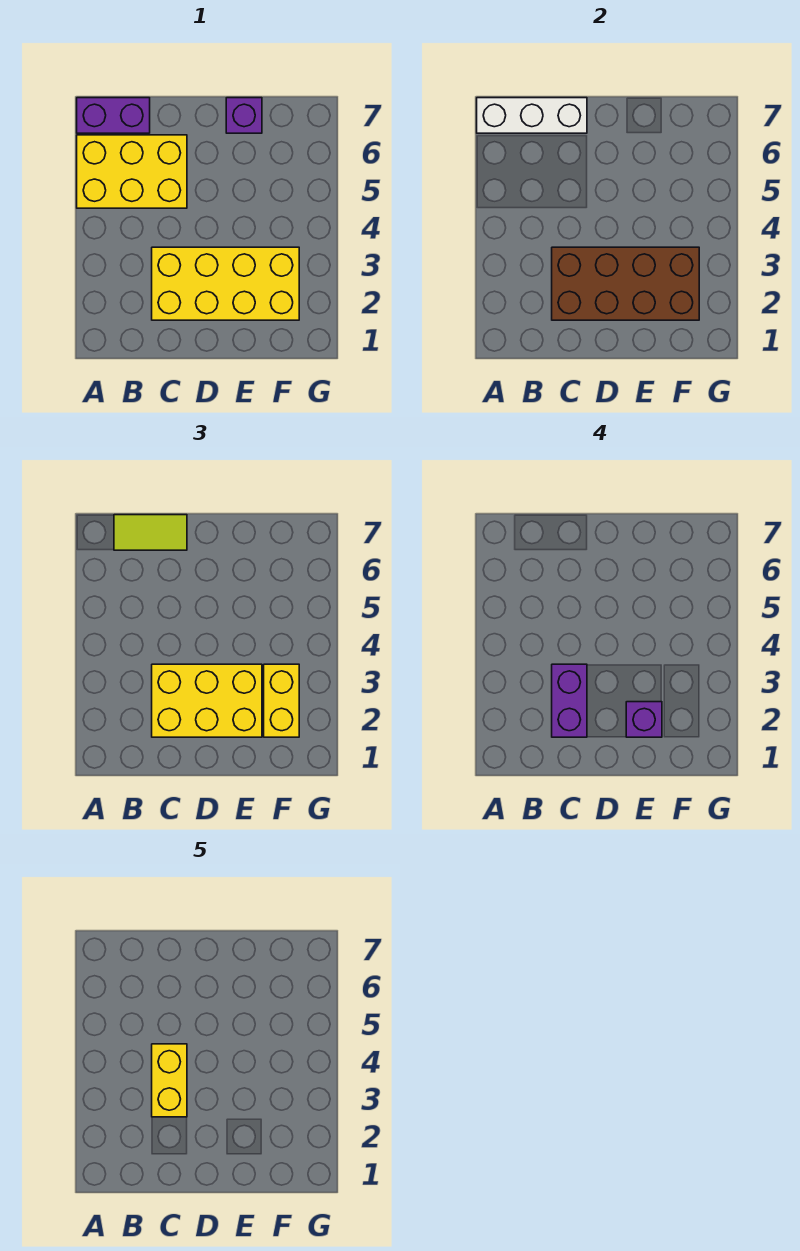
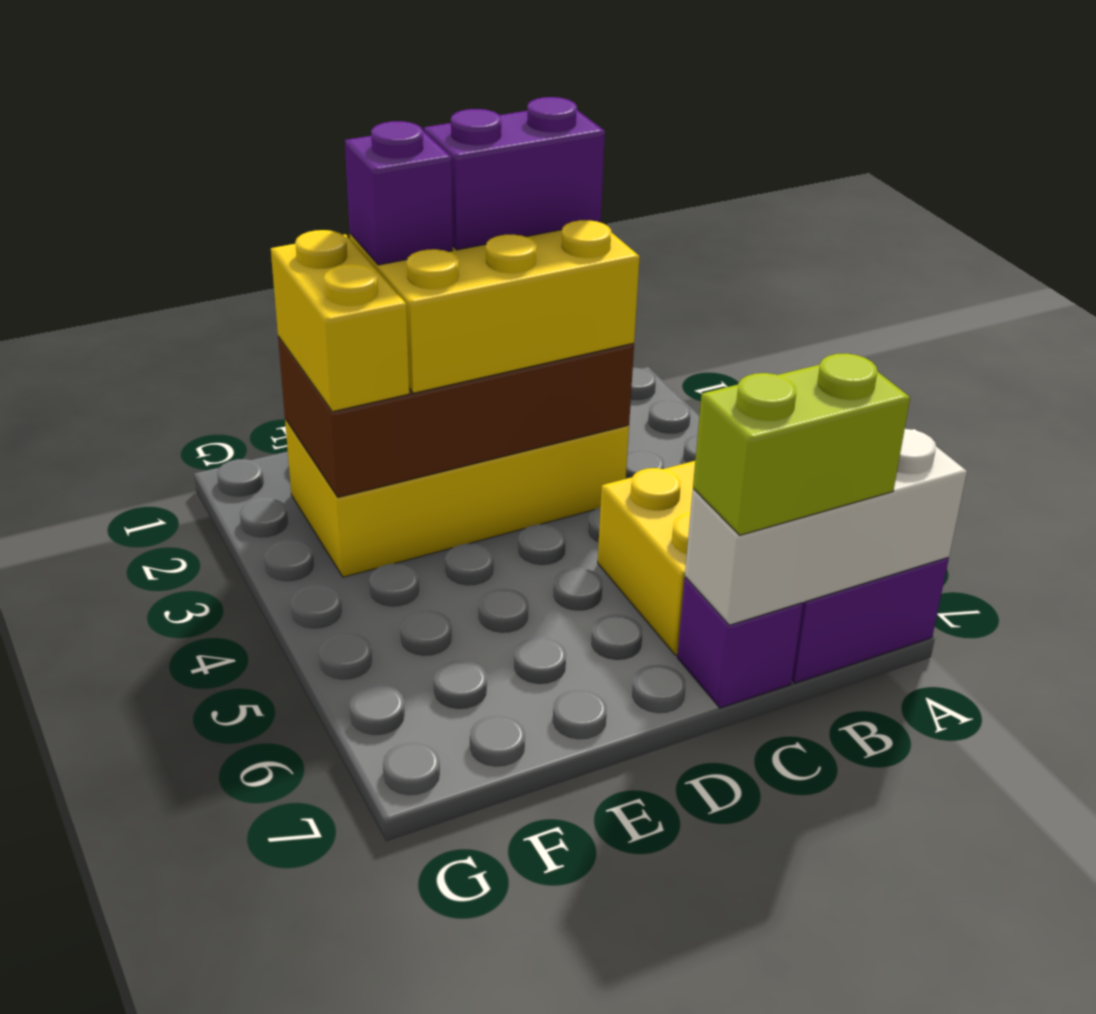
lime tile B7:C7 level 3 -> lime brick B7:C7 level 3
purple brick C2:C3 level 4 -> purple brick C2:D2 level 4
yellow brick C3:C4 level 5 -> none
purple brick E7 level 1 -> purple brick C7 level 1

